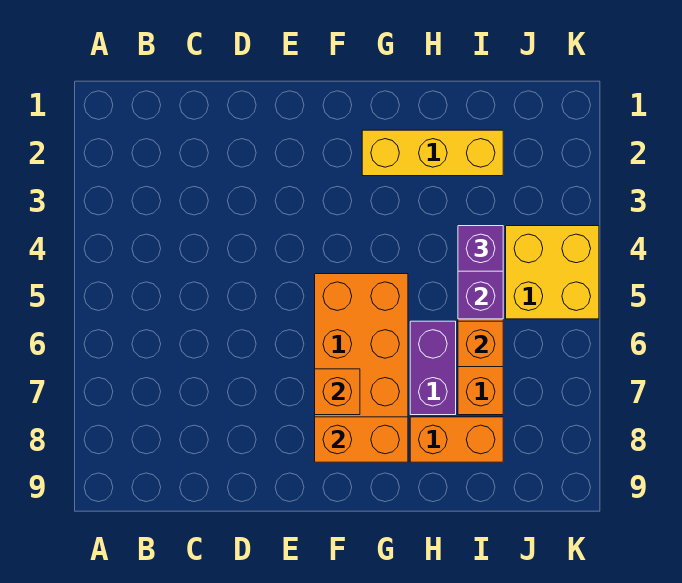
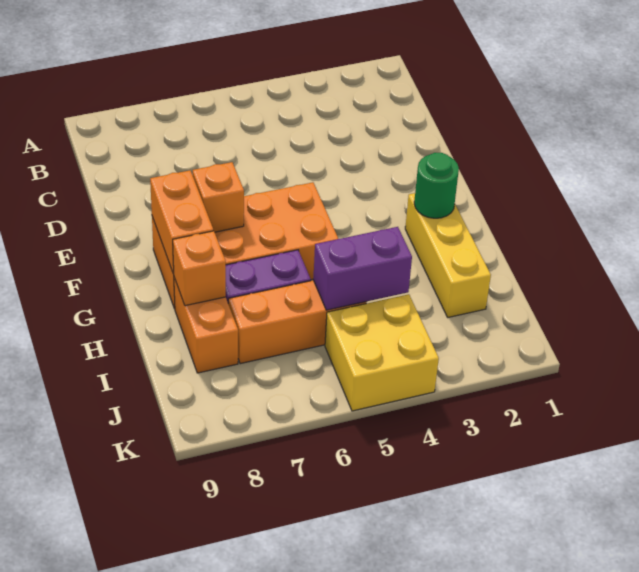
none -> green round brick G2 level 2
purple brick I4 level 3 -> none
orange brick I6 level 2 -> orange brick H8 level 2

